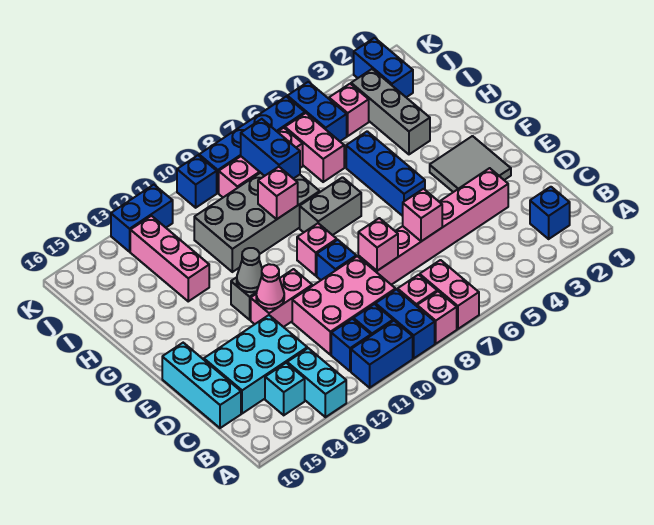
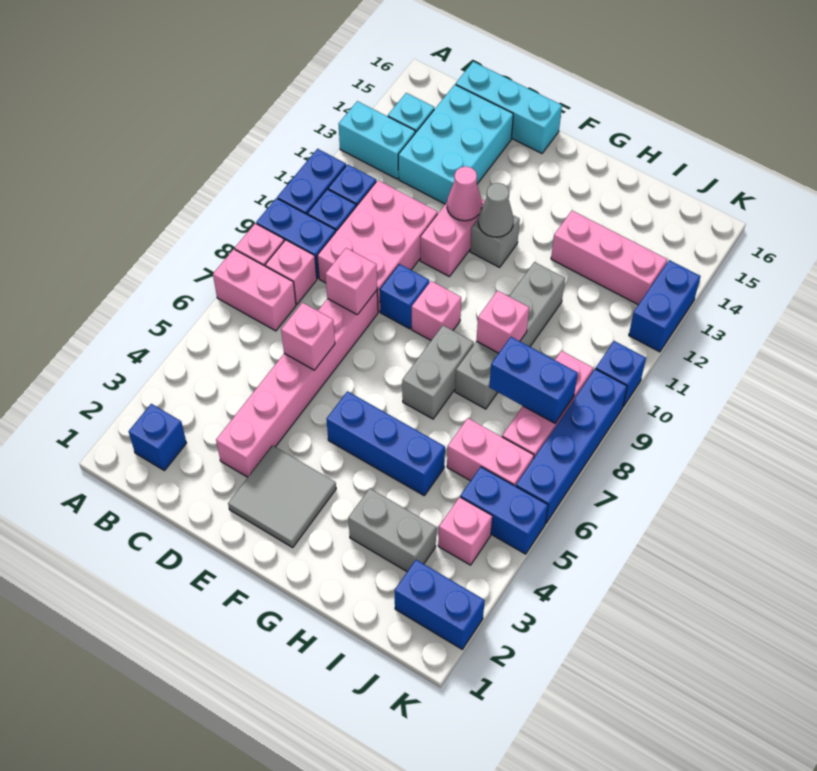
grey brick H3:J3 level 1 -> grey brick H3:I3 level 1
grey brick H8:I11 level 1 -> grey brick H8:H11 level 1

